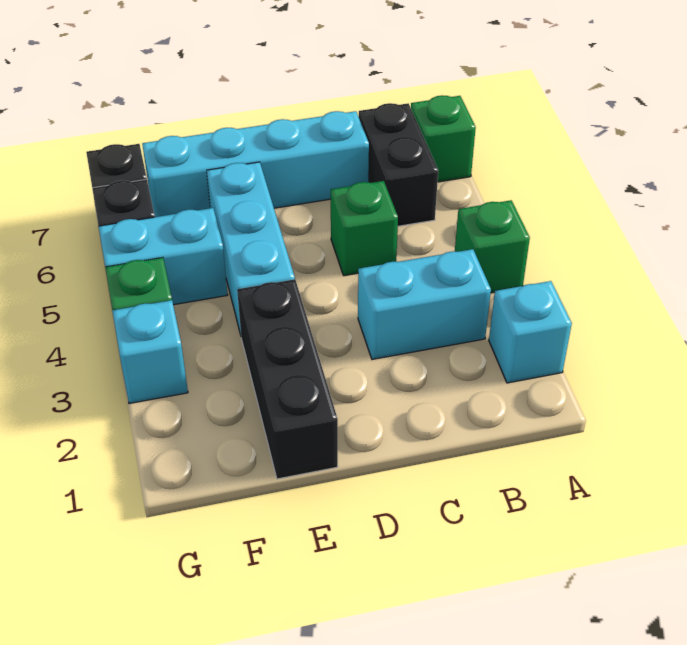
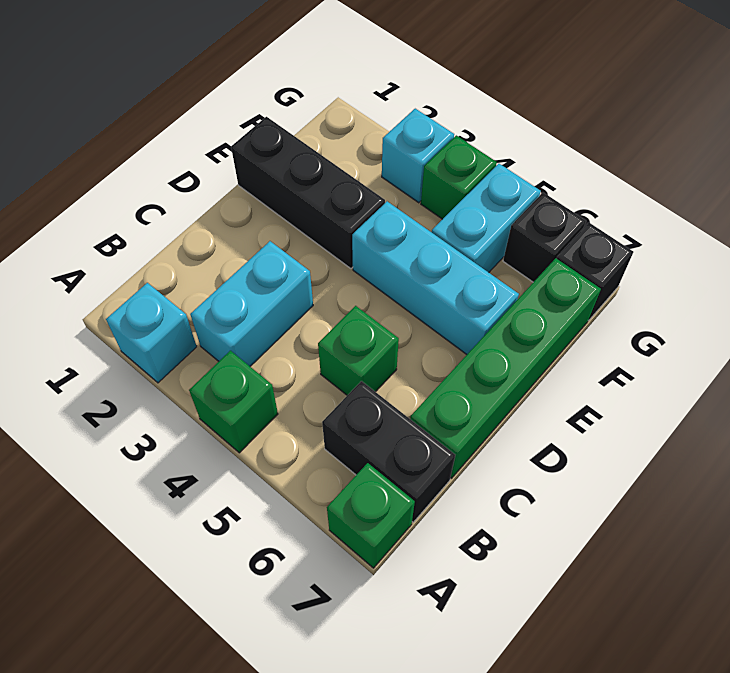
cyan brick C7:F7 level 1 -> green brick C7:F7 level 1

